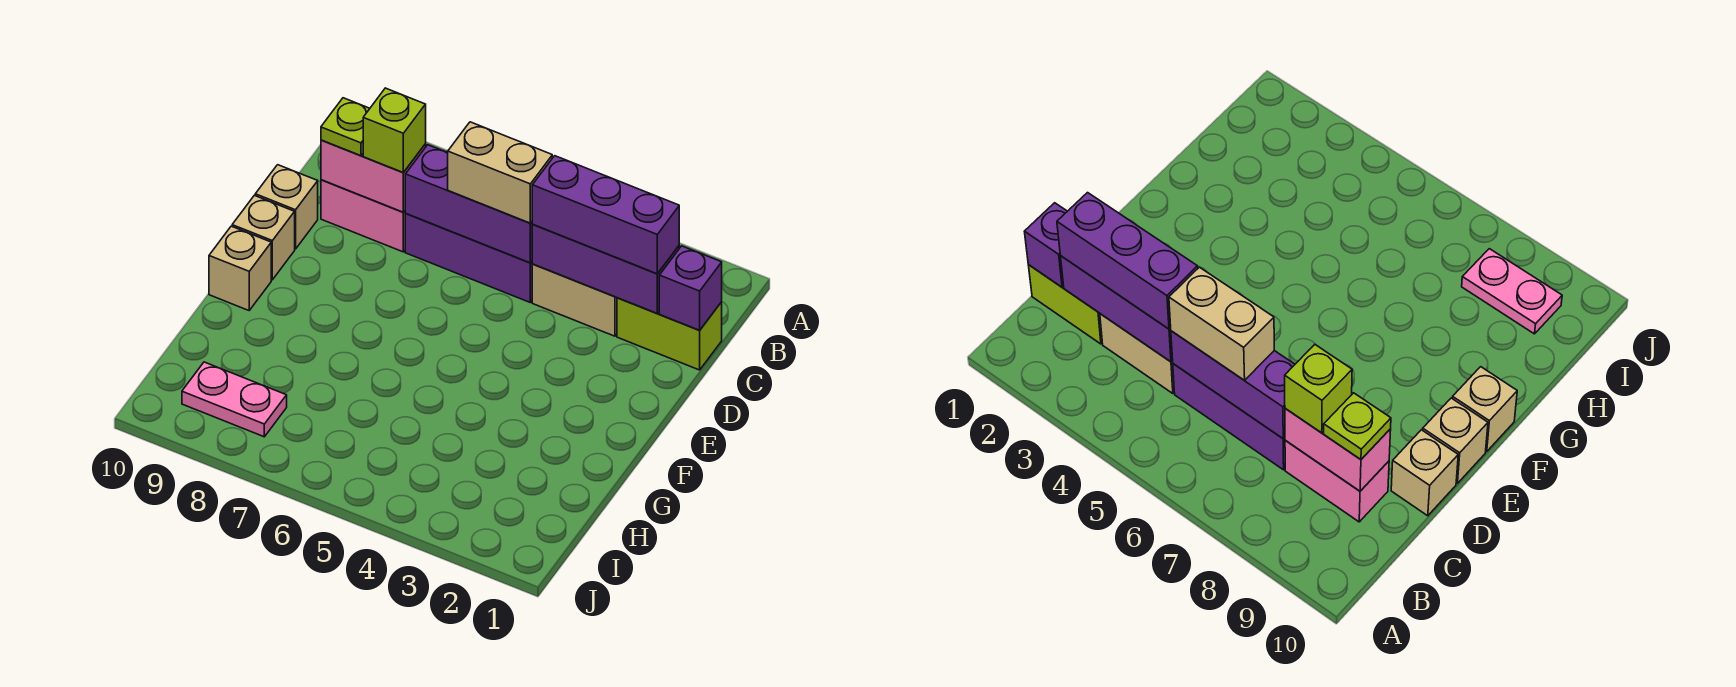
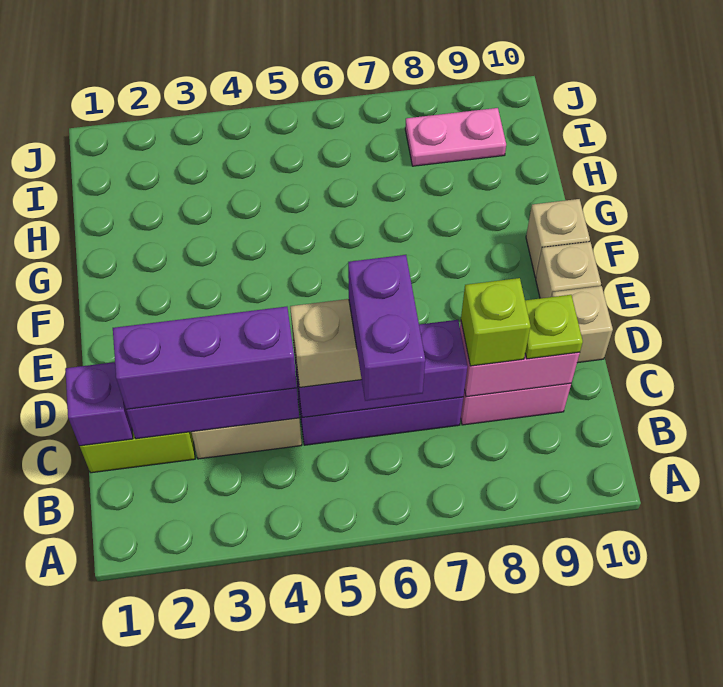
none -> purple brick B6:C6 level 4

